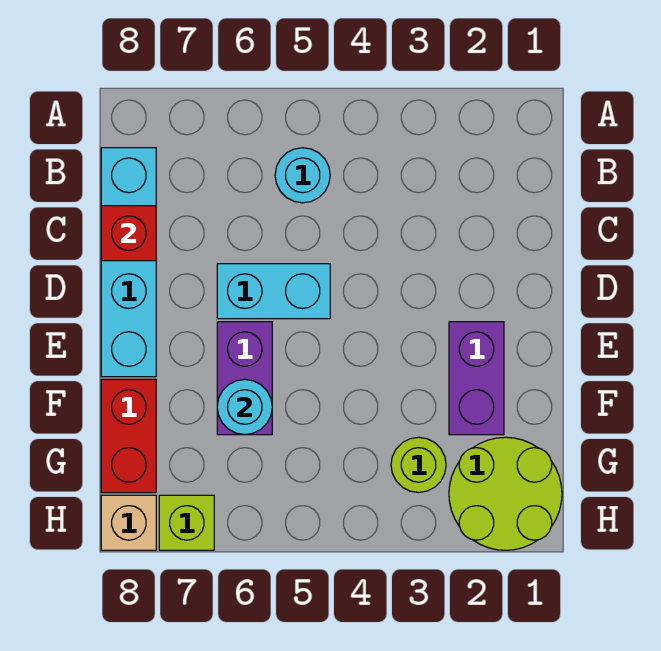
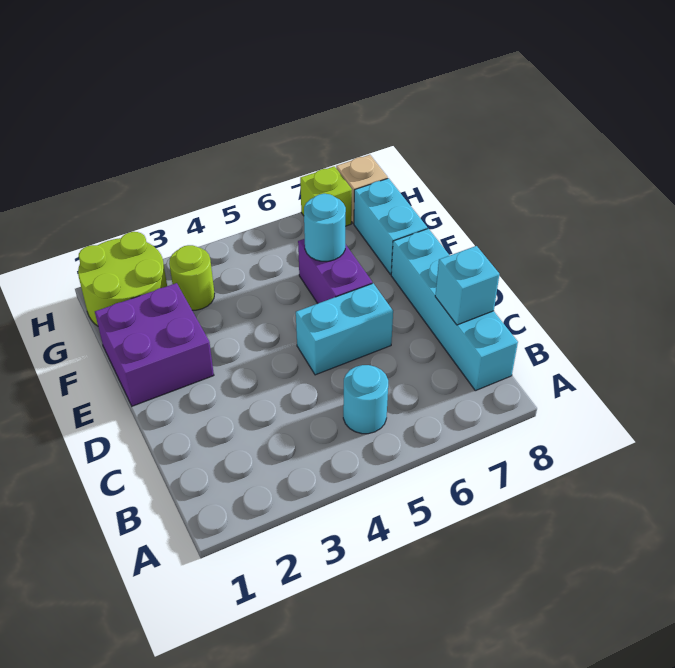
red brick C8 level 2 -> cyan brick C8 level 2
purple brick E2:F2 level 1 -> purple brick E1:F2 level 1
red brick F8:G8 level 1 -> cyan brick F8:G8 level 1

